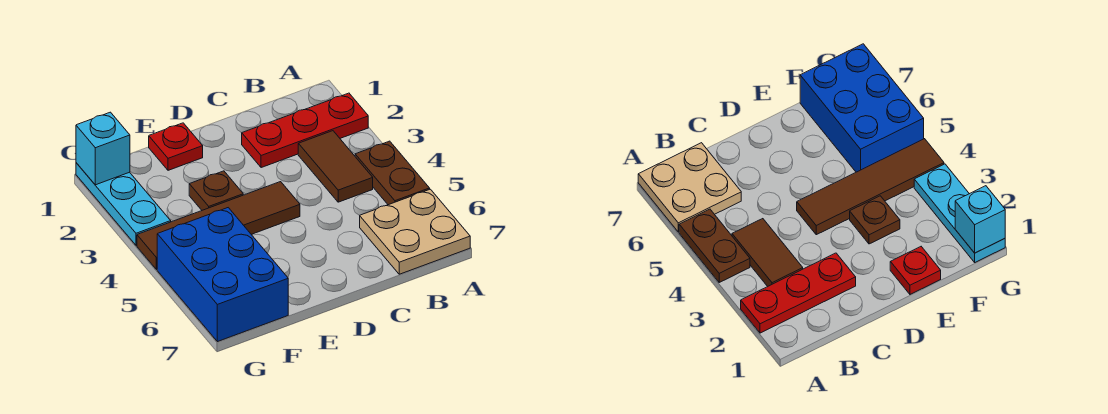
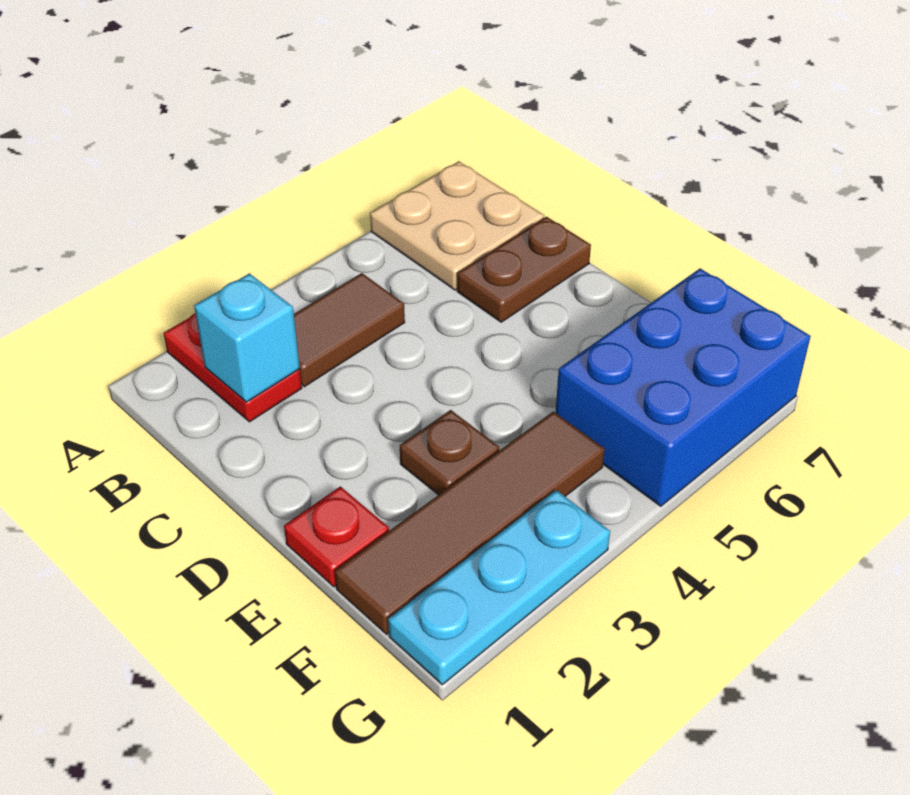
red plate A2:C2 level 1 -> red plate A2:B2 level 1
brown plate A4:A5 level 1 -> brown plate C6:C7 level 1
brown tile D4:G4 level 1 -> brown tile F1:F4 level 1
cyan brick G1 level 2 -> cyan brick B2 level 2

